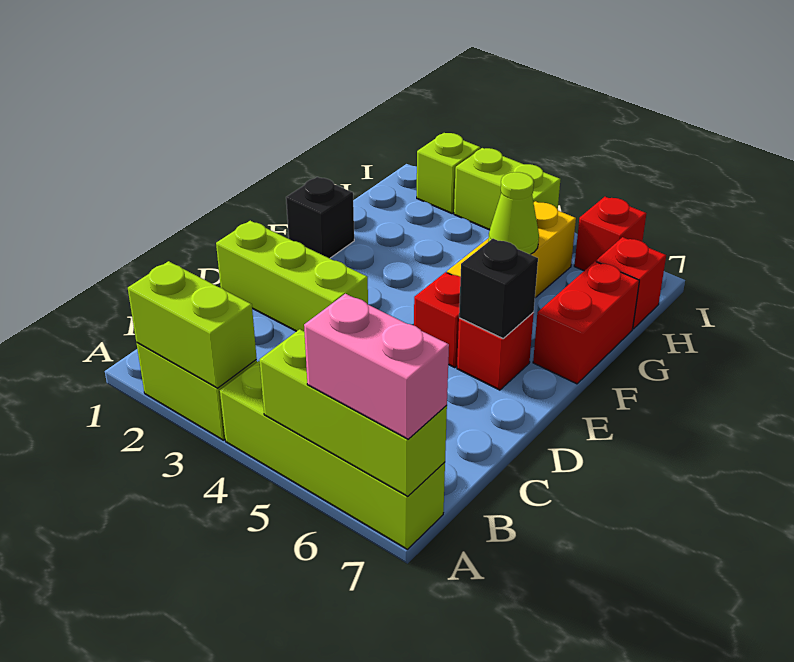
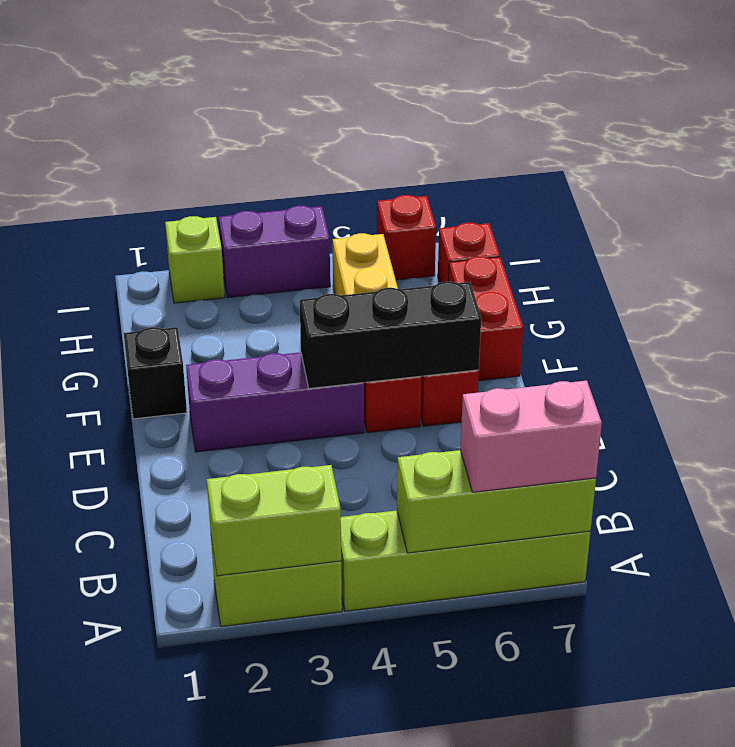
lime brick D1:D3 level 1 -> none
none -> purple brick E2:E4 level 1
black brick E6 level 2 -> black brick E4:E6 level 2
lime cone G5 level 2 -> none
lime brick I3:I4 level 1 -> purple brick I3:I4 level 1

